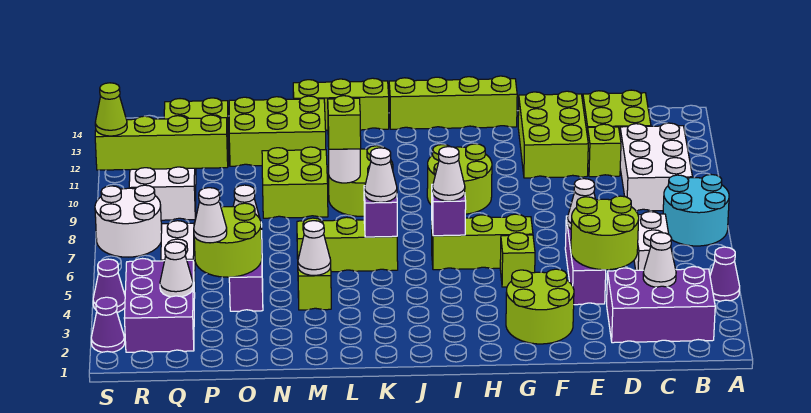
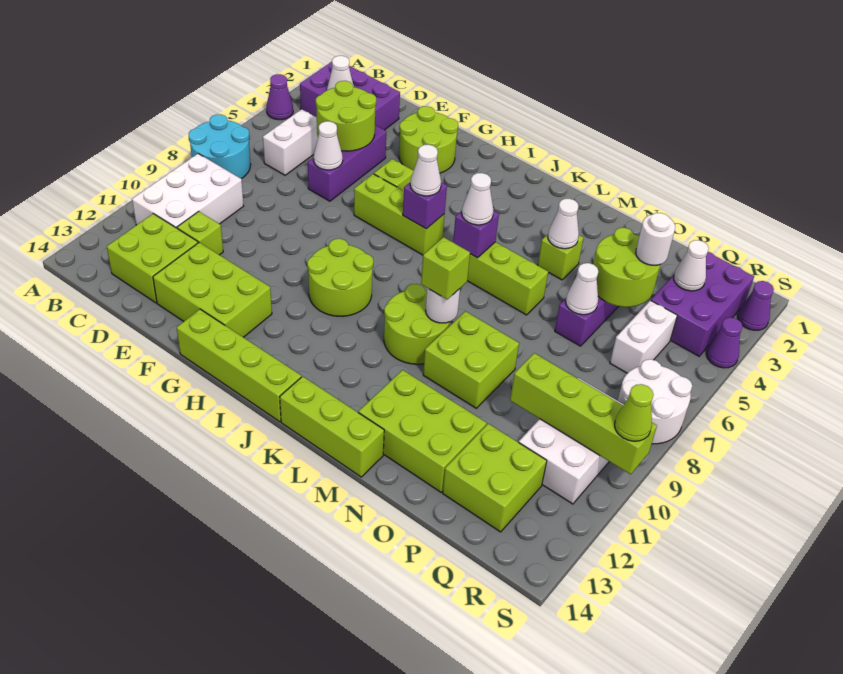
lime brick E11:F13 level 1 -> lime brick E12:G13 level 1
white cone P4 level 3 -> white round brick P4 level 3

